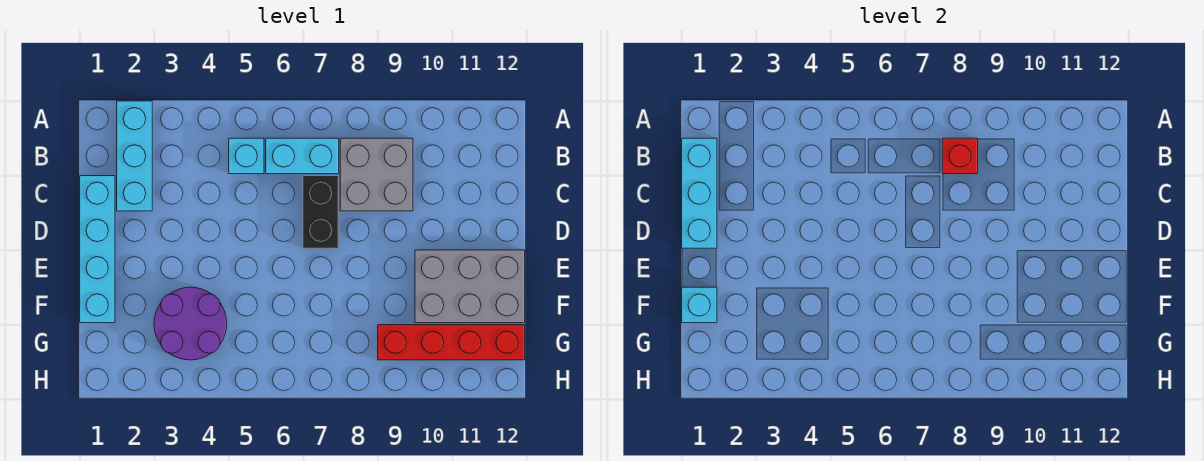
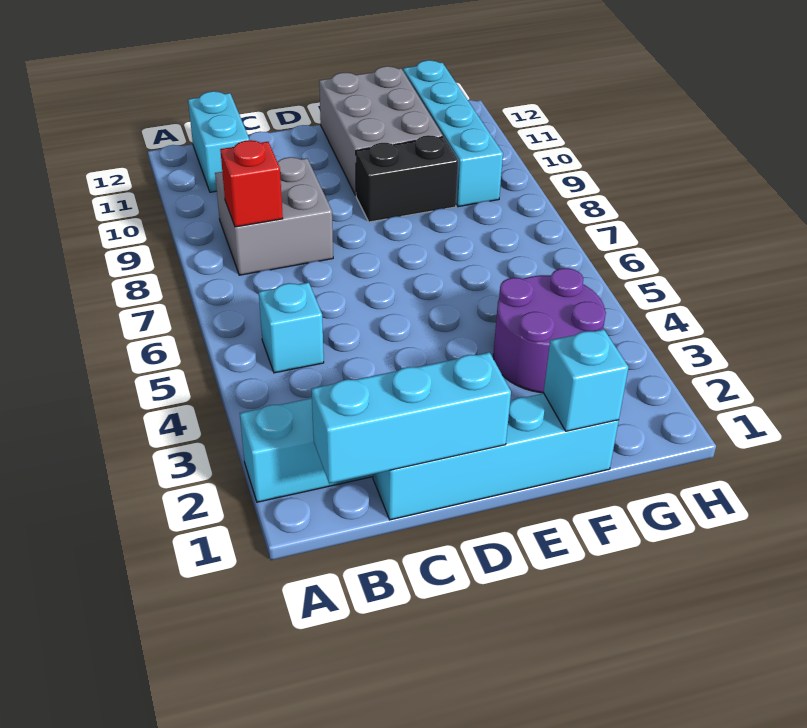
cyan brick B6:B7 level 1 -> cyan brick B11:B12 level 1
black brick C7:D7 level 1 -> black brick E9:F9 level 1
red brick G9:G12 level 1 -> cyan brick G9:G12 level 1

